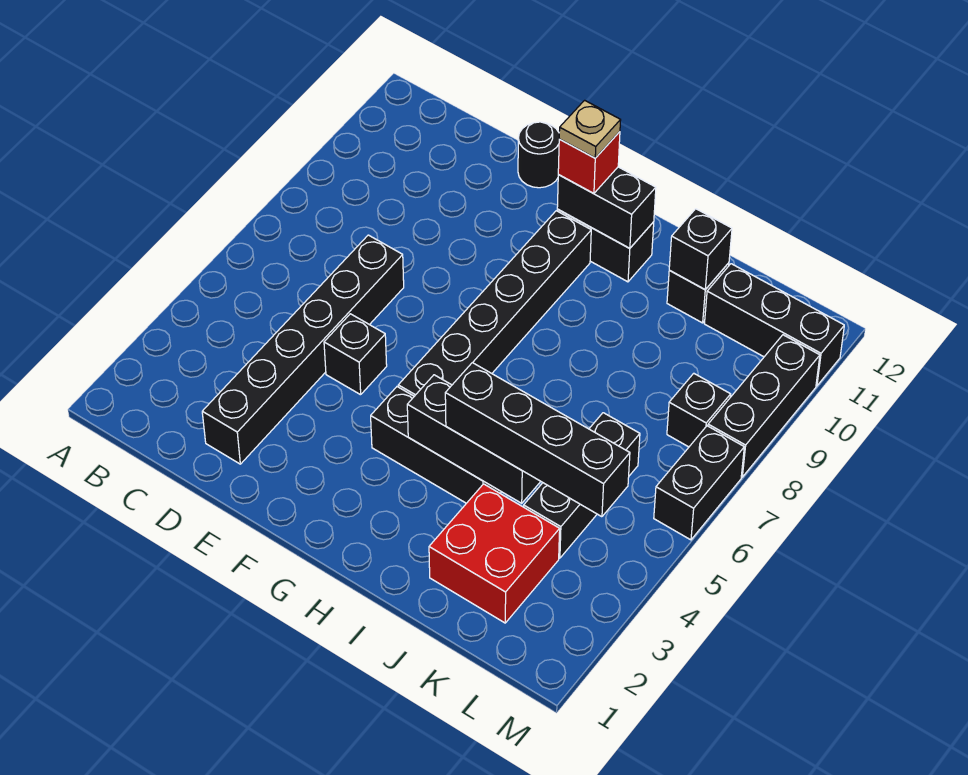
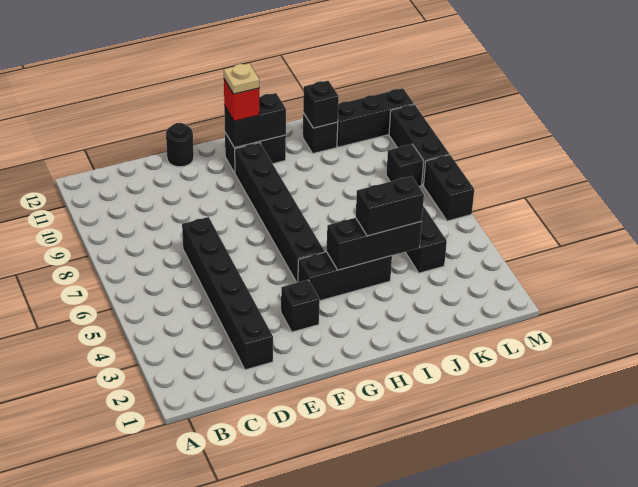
black brick E5 level 1 -> black brick F3 level 1
black brick I4:L4 level 3 -> black brick I4:J4 level 3
red brick J2:K3 level 1 -> none

